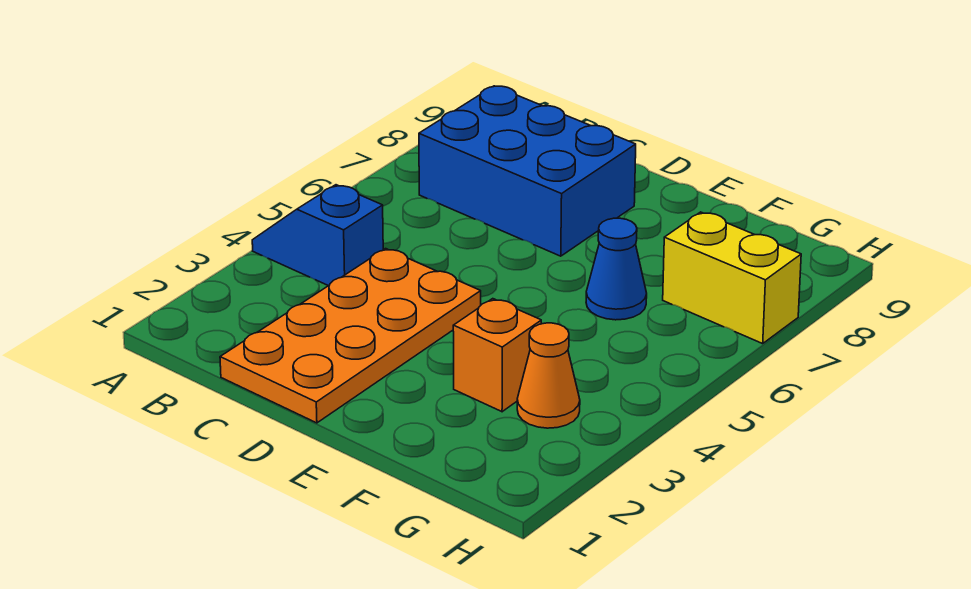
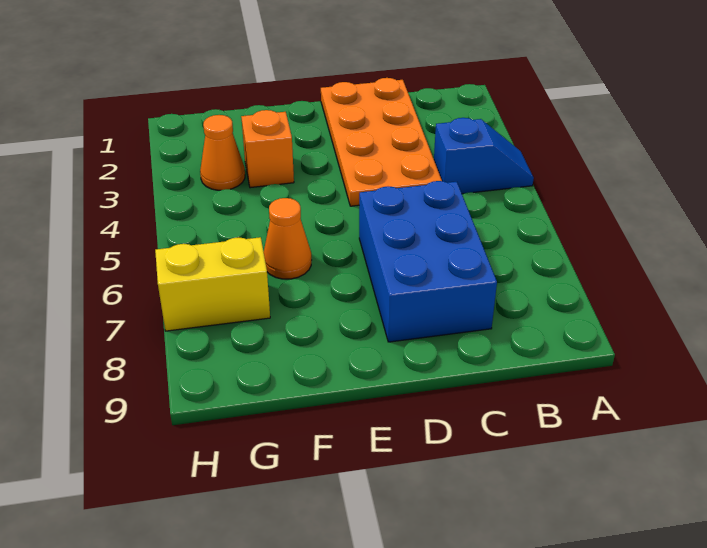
blue brick B7:D8 level 1 -> blue brick C6:D8 level 1
blue cone F6 level 1 -> orange cone F6 level 1

